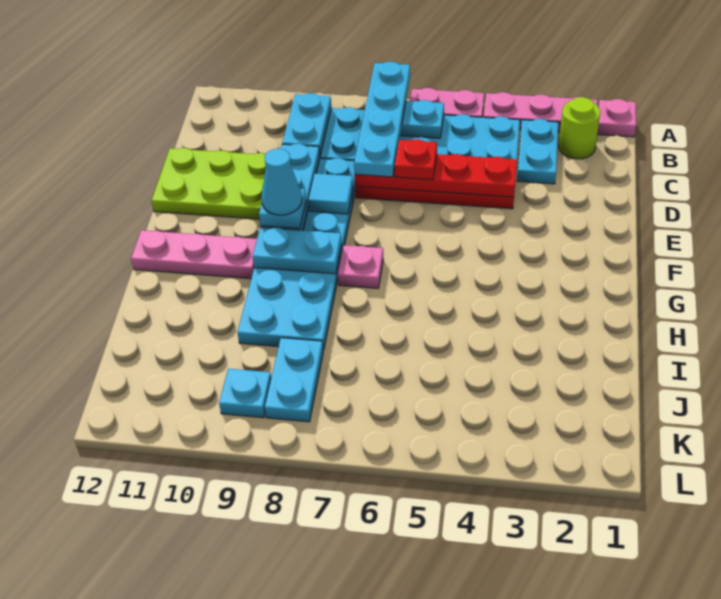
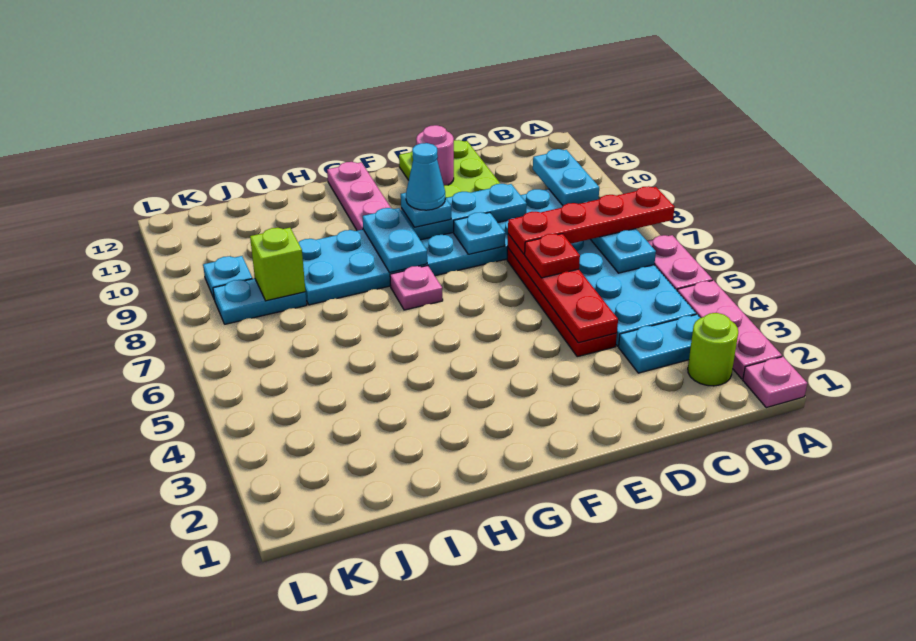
cyan plate A7:D7 level 3 -> red plate A7:D7 level 3
cyan plate B9:C9 level 2 -> cyan plate B9:B10 level 2
cyan tile E8 level 2 -> cyan plate E8 level 2
none -> pink round brick E11 level 2
none -> lime brick J8 level 2

